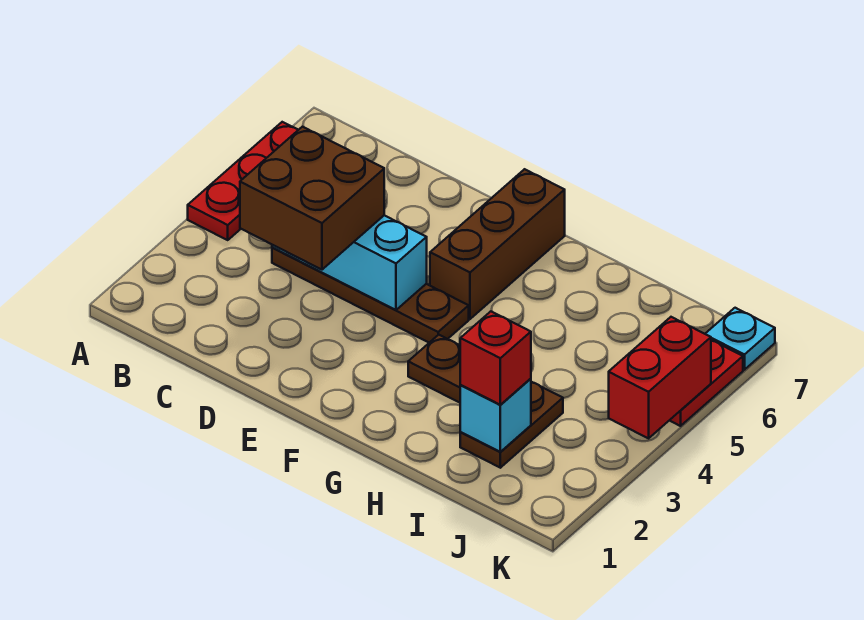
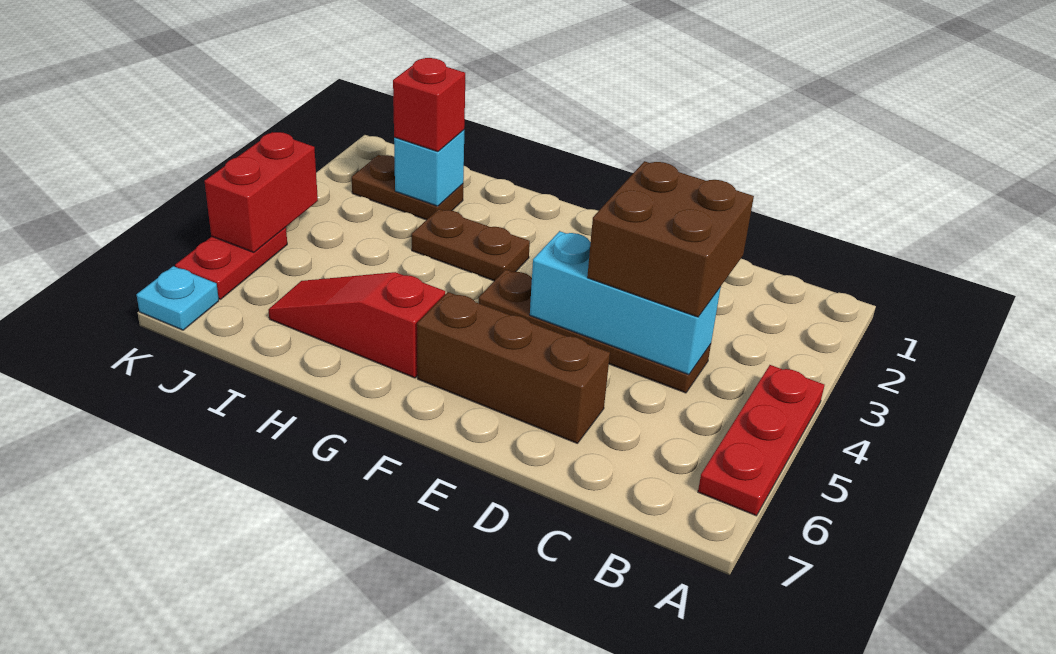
brown brick F5:F7 level 1 -> brown brick D6:F6 level 1
none -> red slope G6:I6 level 1 top G
brown plate I2:I3 level 1 -> brown plate I2:J2 level 1

